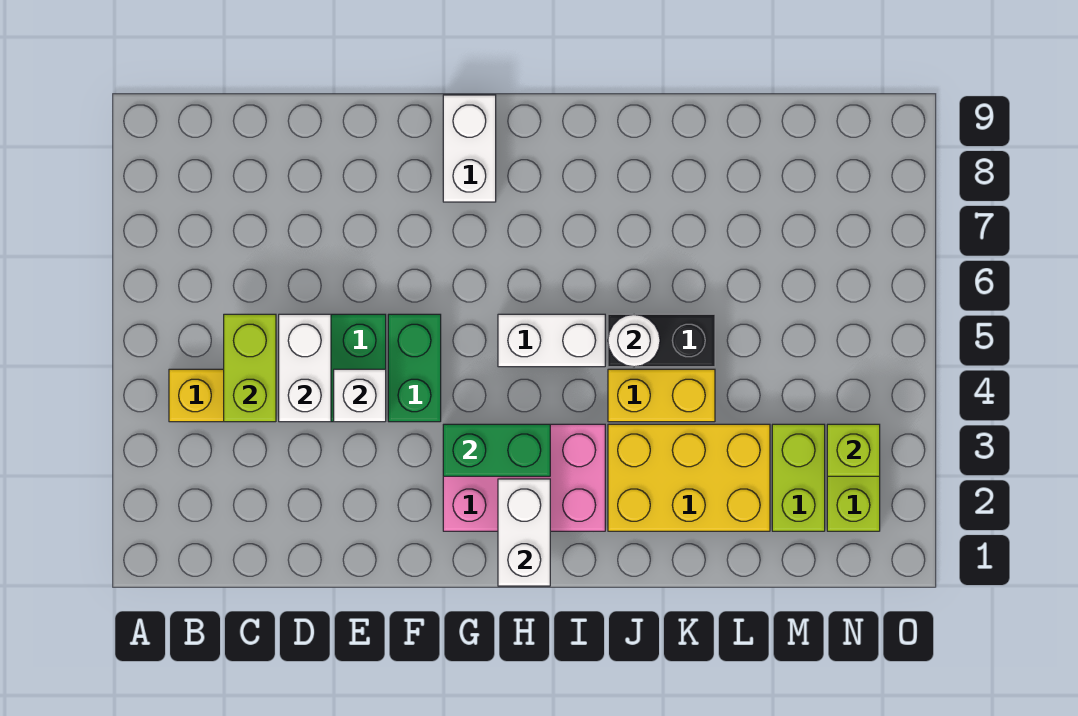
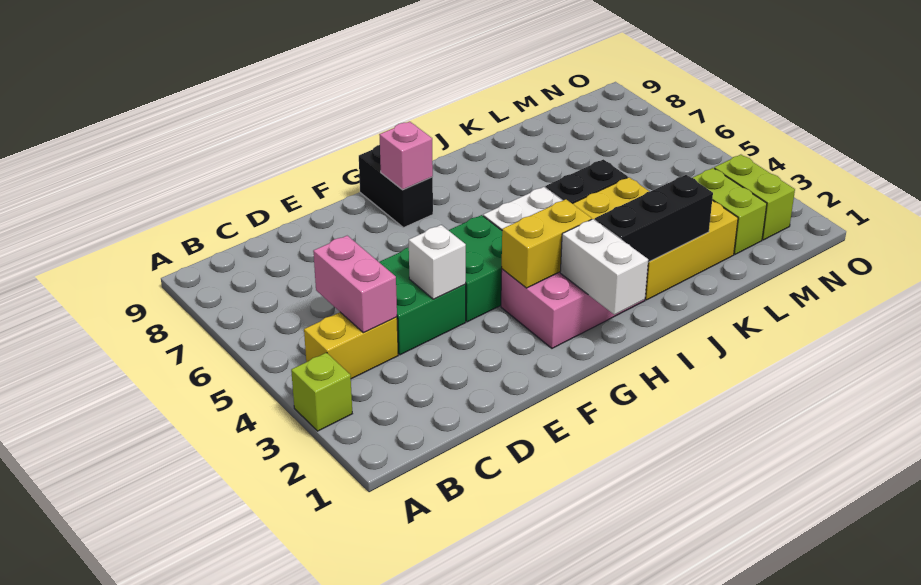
lime brick C4:C5 level 2 -> pink brick C4:C5 level 2
white brick D4:D5 level 2 -> none
green brick F4:F5 level 1 -> green brick F4:G5 level 1
green brick G3:H3 level 2 -> yellow brick G3:H3 level 2
white brick G8:G9 level 1 -> black brick G8:G9 level 1
none -> pink brick G8 level 2
none -> black brick I2:K2 level 2
white round brick J5 level 2 -> none
lime brick N3 level 2 -> lime brick A3 level 1

